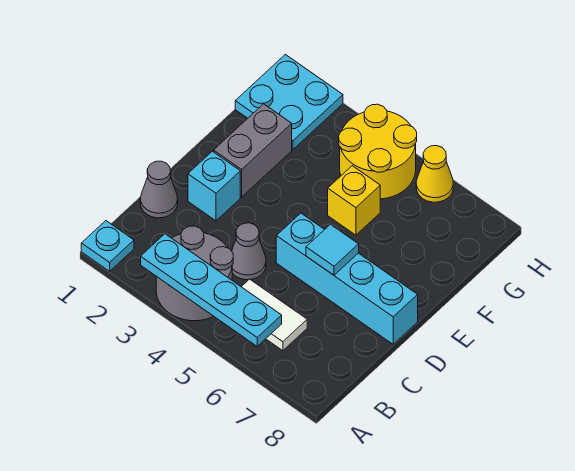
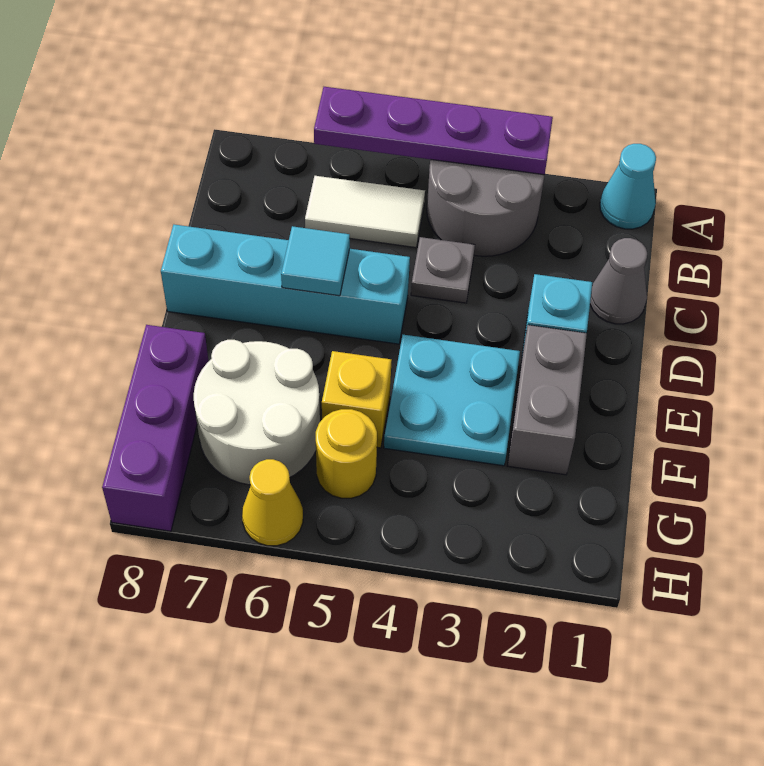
cyan plate A1 level 1 -> cyan cone A1 level 1
cyan plate A3:A6 level 2 -> purple plate A3:A6 level 2
grey cone C4 level 1 -> grey plate C4 level 1
none -> white round brick F6:G7 level 1
none -> purple brick F8:H8 level 1
cyan plate G1:H2 level 1 -> cyan plate E3:F4 level 1
yellow round brick G4:H5 level 1 -> yellow round brick G5 level 1

